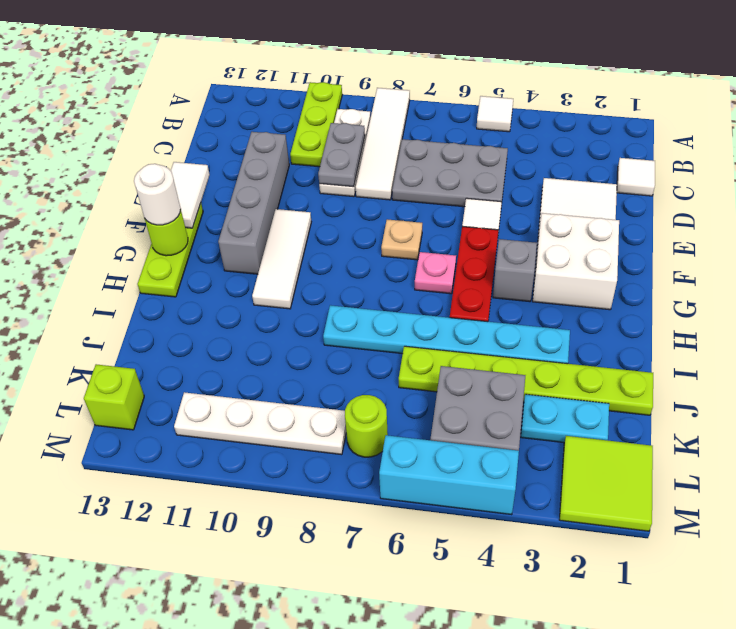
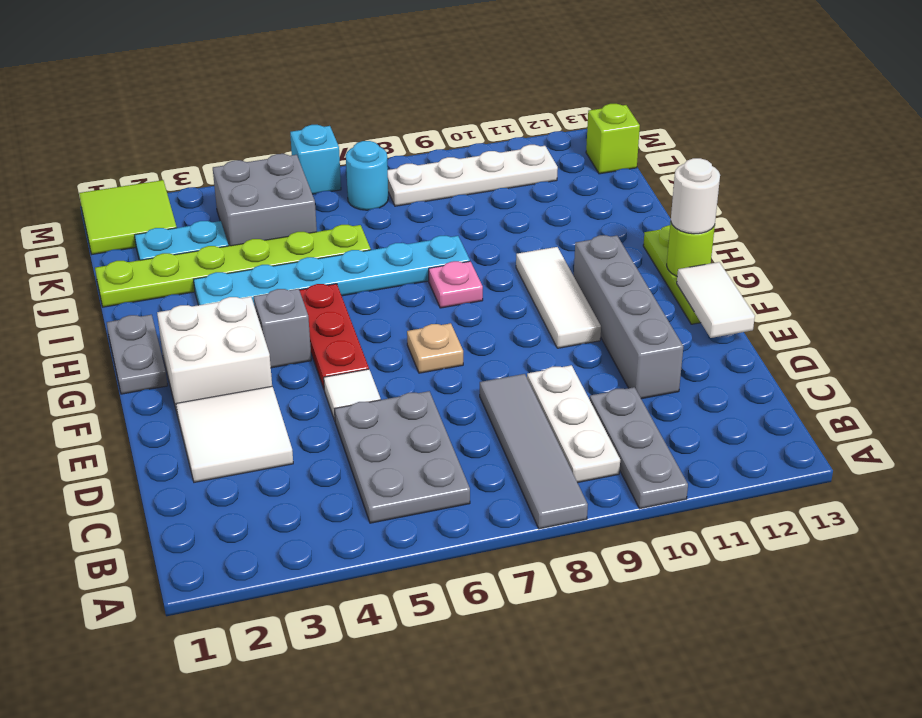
white tile A5 level 1 -> none
white tile A8:D8 level 1 -> grey tile A8:D8 level 1
lime plate A10:C10 level 1 -> grey plate A10:C10 level 1
white tile C1 level 1 -> none
grey plate C5:D7 level 1 -> grey plate B5:D6 level 1
grey plate C9:D9 level 2 -> grey plate G1:H1 level 1
pink plate G6 level 1 -> pink plate H8 level 1
lime round brick L7 level 1 -> cyan round brick L7 level 1
cyan brick M4:M6 level 1 -> cyan brick M6 level 1

